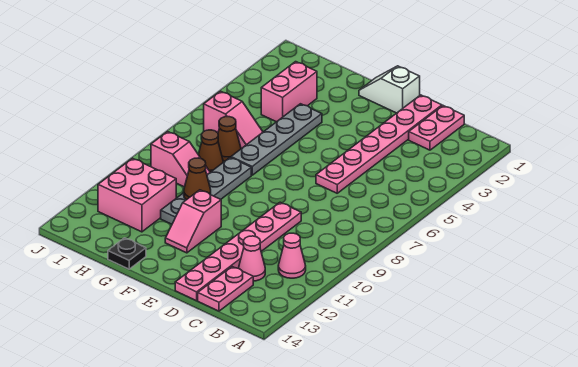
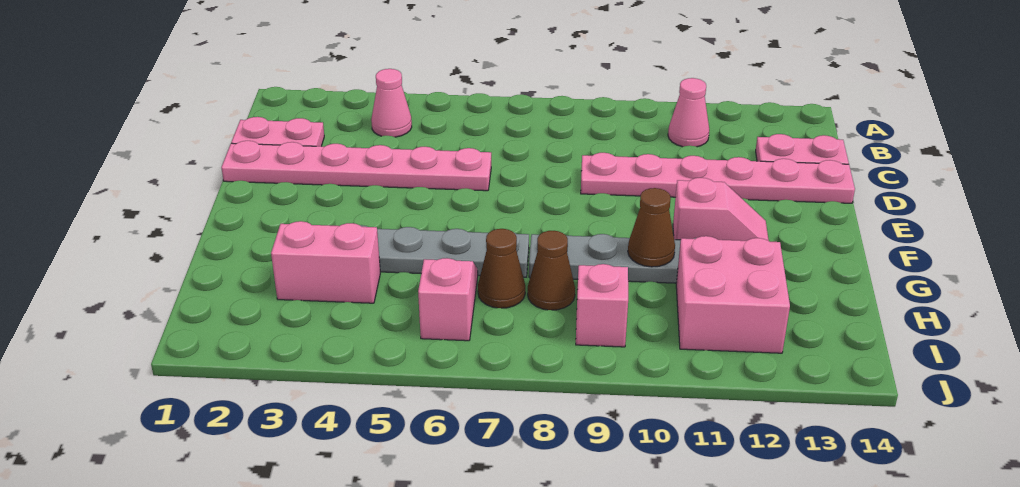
pink cone C12 level 1 -> pink cone B4 level 1
white slope E1:F1 level 1 top E -> none
black plate G14 level 1 -> none

